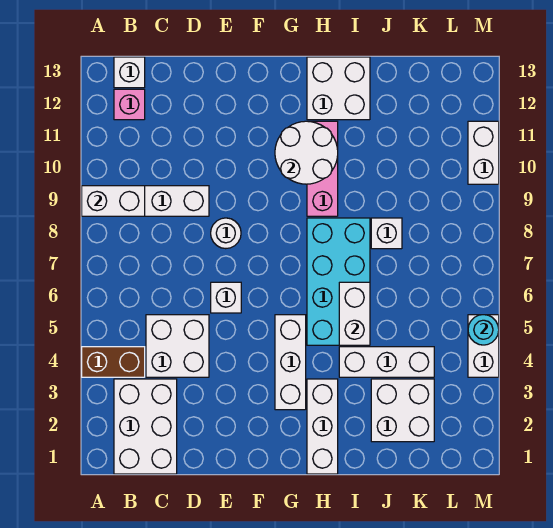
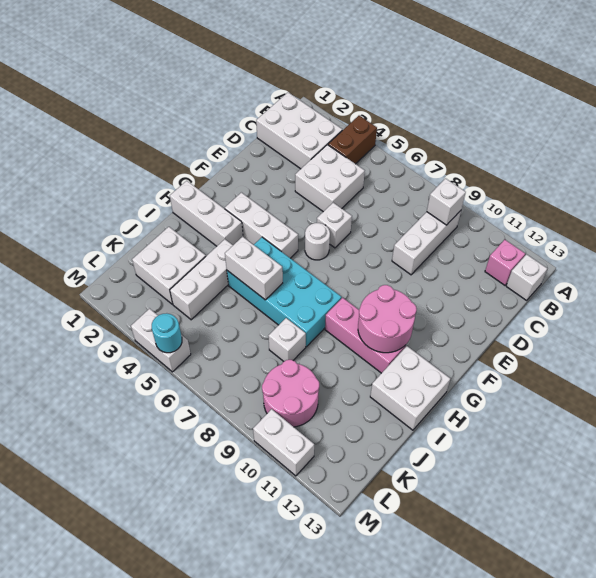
white brick A9:B9 level 2 -> white brick B9 level 2
white round brick E8 level 1 -> white round brick F6 level 1
white round brick G10:H11 level 2 -> pink round brick G10:H11 level 2
none -> pink round brick K9:L10 level 1

